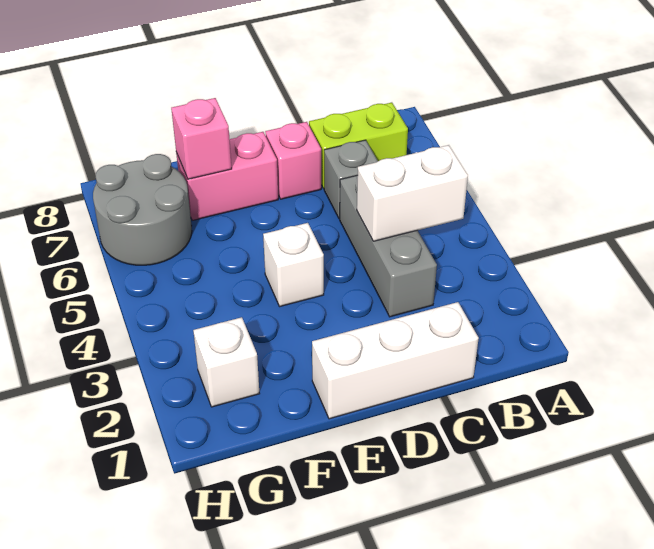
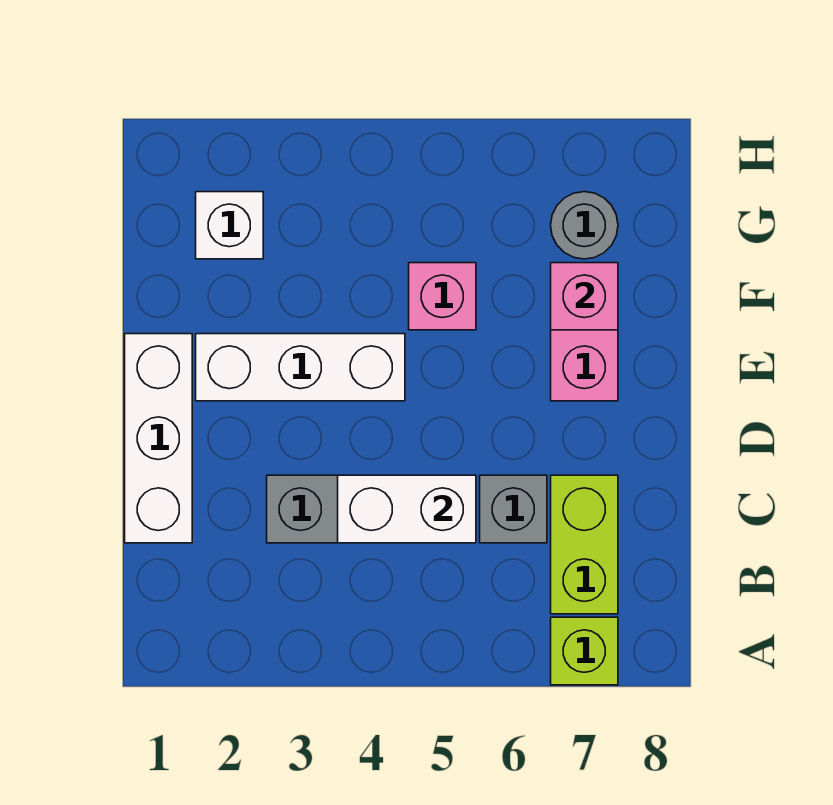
none -> lime brick A7 level 1
white brick B4:C4 level 2 -> white brick C4:C5 level 2
pink brick D7 level 1 -> pink brick F5 level 1
white brick E4 level 1 -> white brick E2:E4 level 1
grey round brick G6:H7 level 1 -> grey round brick G7 level 1

